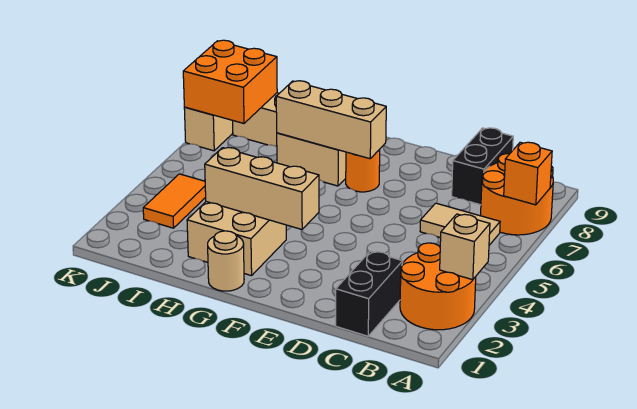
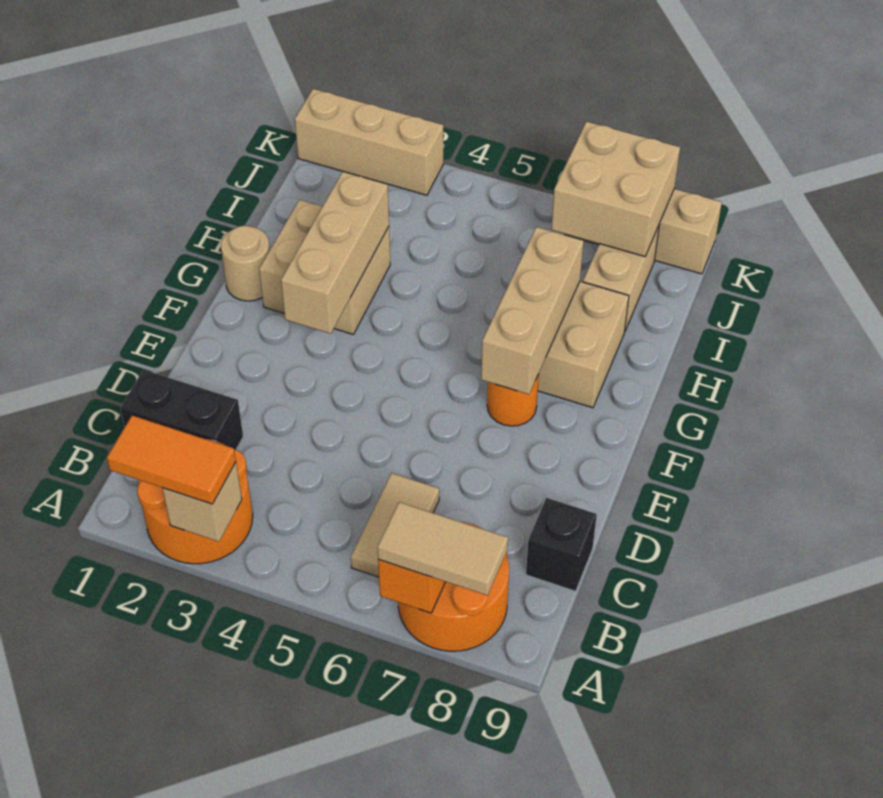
none -> tan tile A7:A8 level 3
black brick C8:C9 level 1 -> black brick C9 level 1
orange tile J3:J4 level 1 -> orange tile A2:A3 level 3
orange brick J7:K8 level 2 -> tan brick J7:K8 level 2
none -> tan brick K1:K3 level 1

